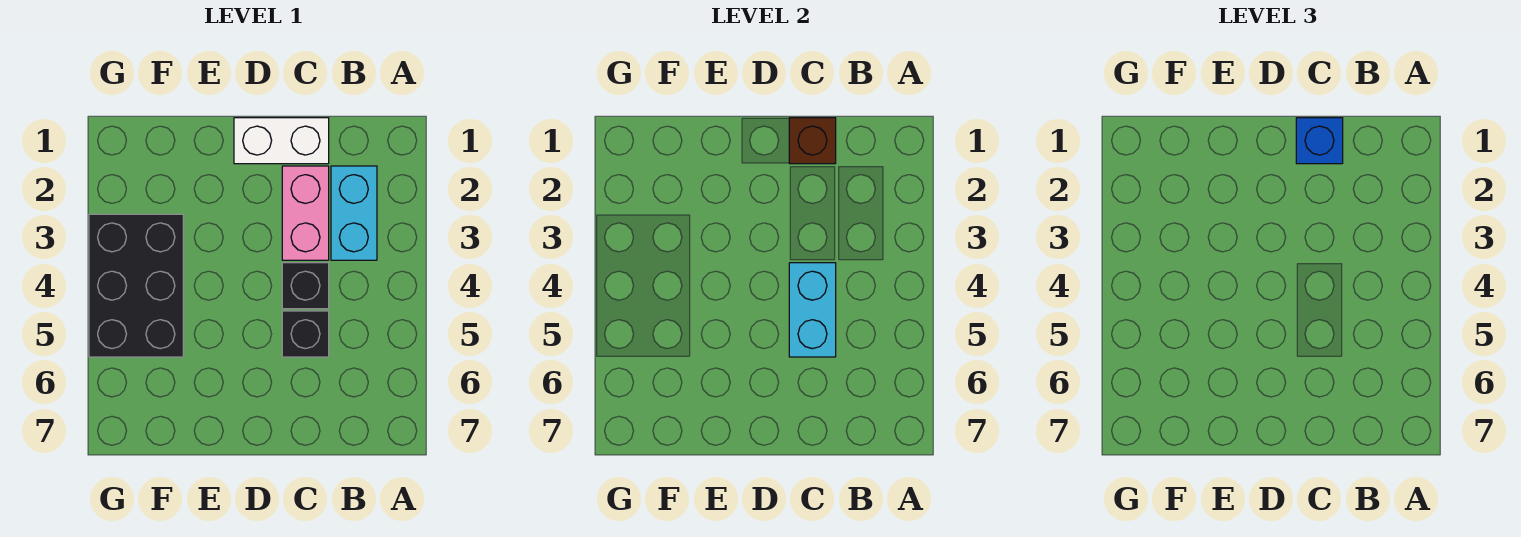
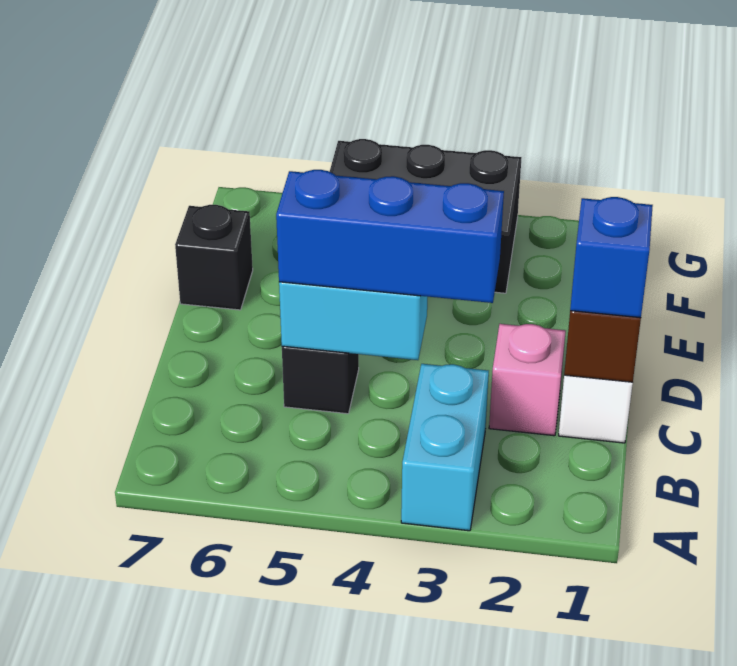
cyan brick B2:B3 level 1 -> cyan brick A3:B3 level 1
pink brick C2:C3 level 1 -> pink brick C2 level 1
none -> blue brick C3:C5 level 3
black brick C4 level 1 -> black brick E7 level 1

